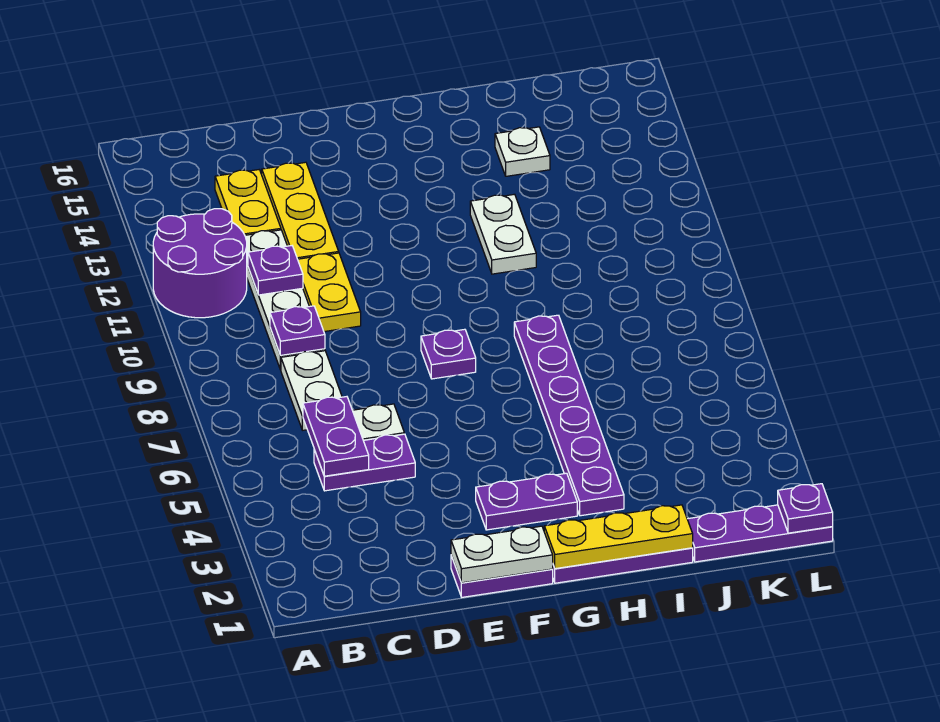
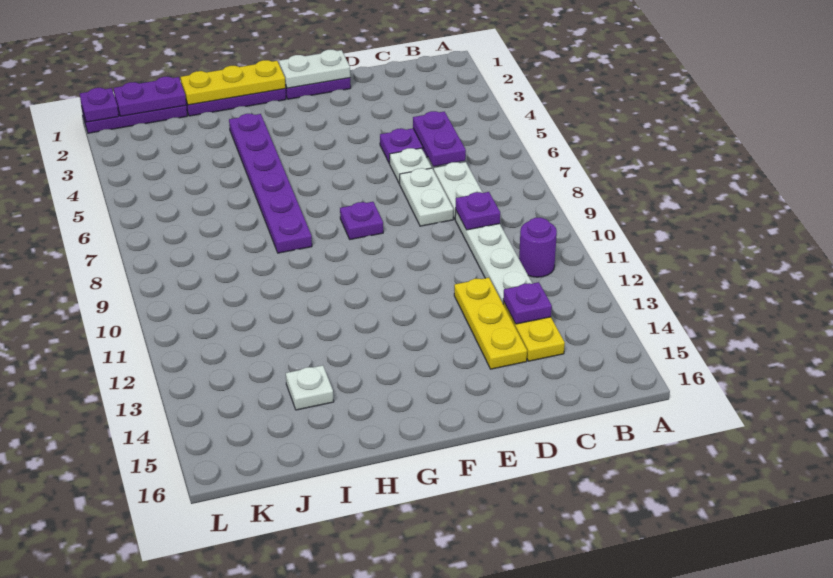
purple round brick A11:B12 level 1 -> purple round brick B11 level 1
purple plate C11 level 2 -> purple plate C13 level 2
yellow plate D10:D11 level 1 -> none
purple plate F3:G3 level 1 -> purple plate J1:K1 level 2
white plate H11:H12 level 1 -> white plate D7:D8 level 1

